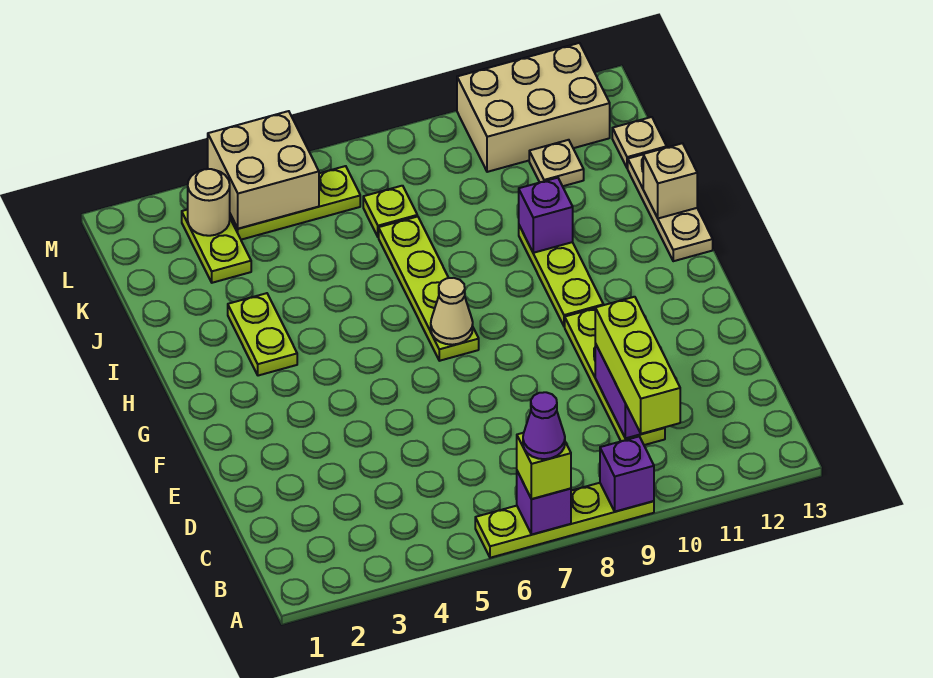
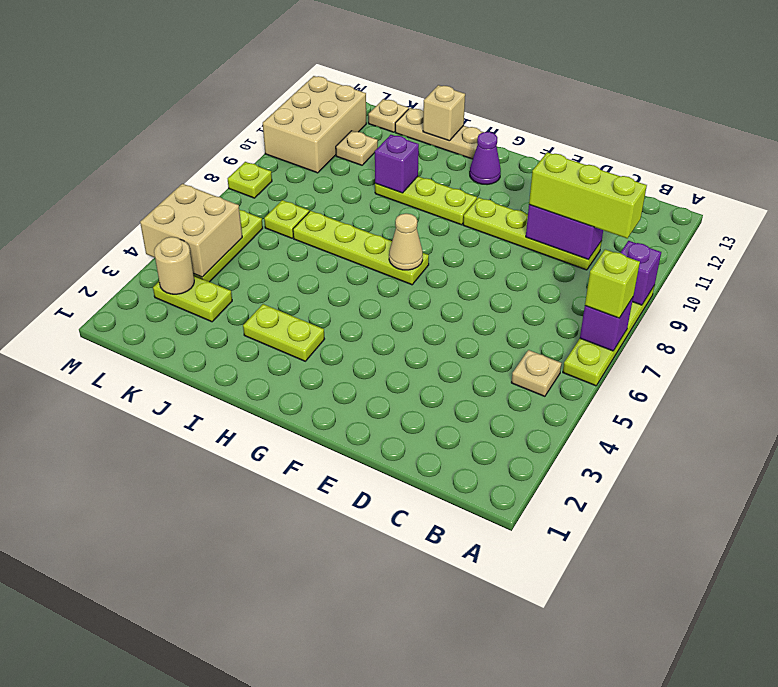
purple cone A7 level 4 -> purple cone G12 level 1
none -> tan plate B5 level 1
none -> lime plate M8 level 1

